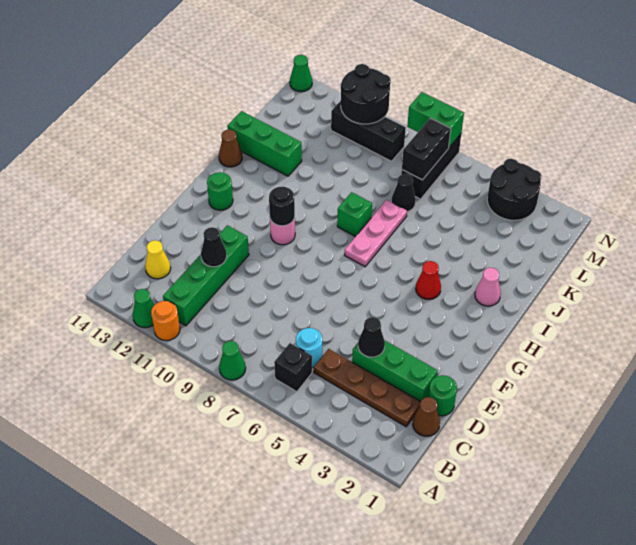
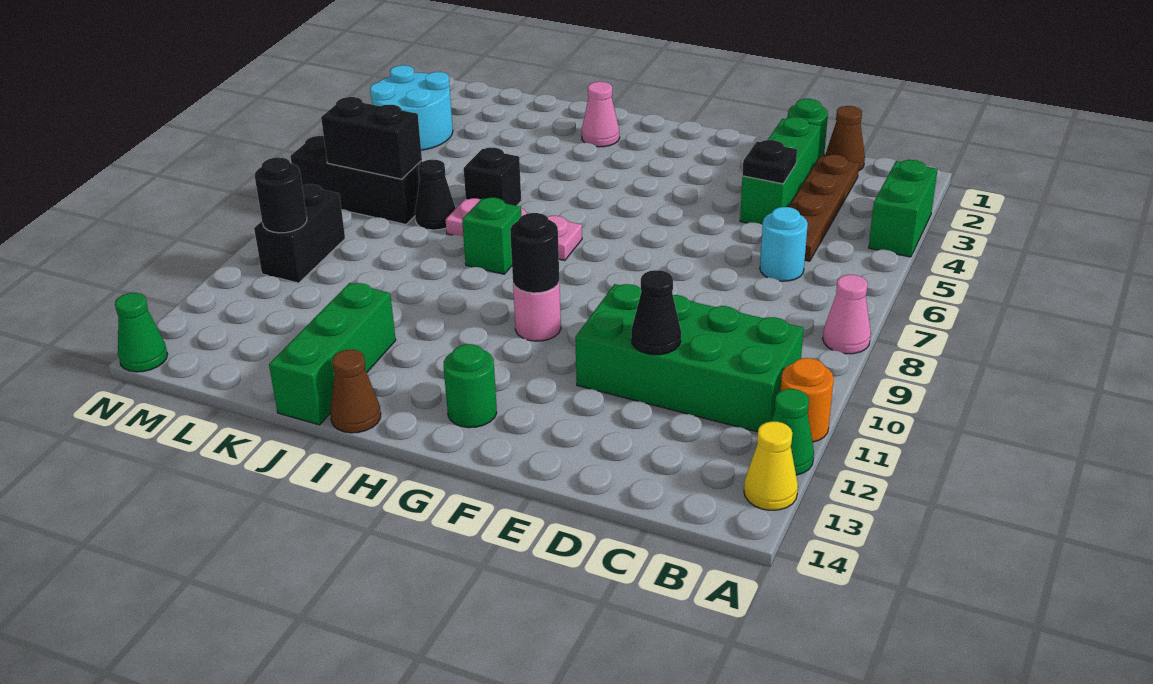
green cone A8 level 1 -> pink cone A8 level 1
black brick B6 level 1 -> black brick J6 level 1
green brick B11:E11 level 1 -> green brick B10:E11 level 1
yellow cone C13 level 1 -> yellow cone A13 level 1
black cone D4 level 2 -> black plate D4 level 2
red cone H4 level 1 -> none
black round brick M3:N4 level 1 -> cyan round brick M3:N4 level 1
black brick M9:M11 level 1 -> black brick M9:M10 level 1
black round brick M10:N11 level 2 -> black round brick M10 level 2
green brick N7:N8 level 2 -> green brick A3:A4 level 1

